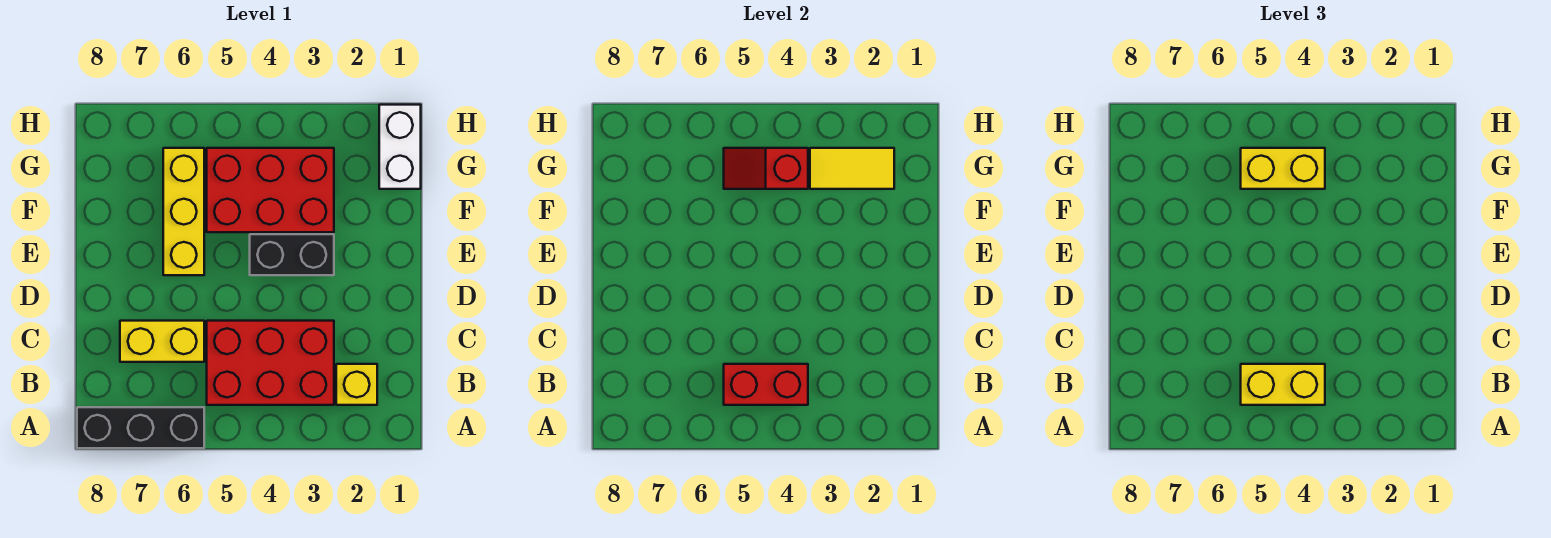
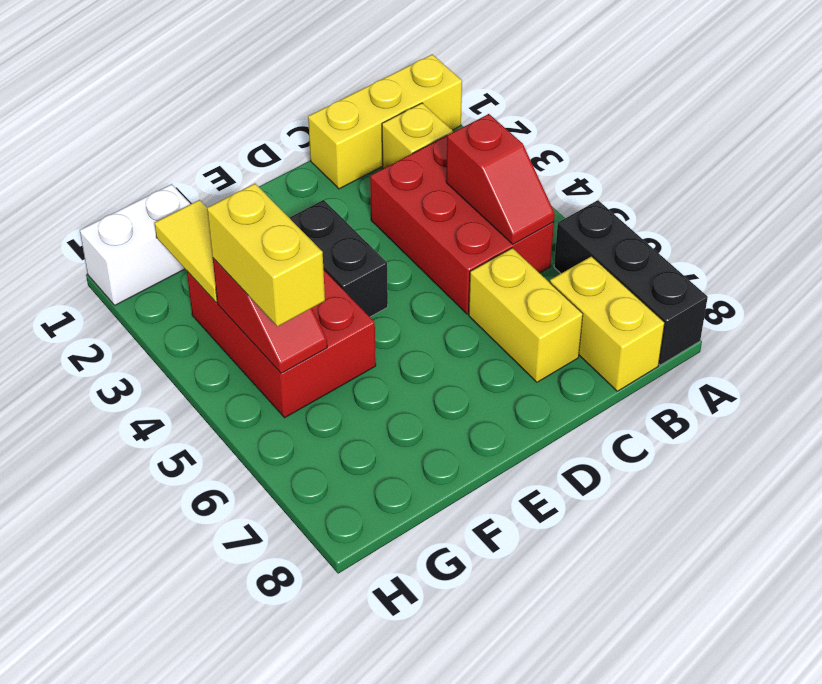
red brick B4:B5 level 2 -> red slope B4:B5 level 2 top 4
yellow brick B4:B5 level 3 -> yellow brick B7:B8 level 1
yellow brick E6:G6 level 1 -> yellow brick A1:C1 level 1

